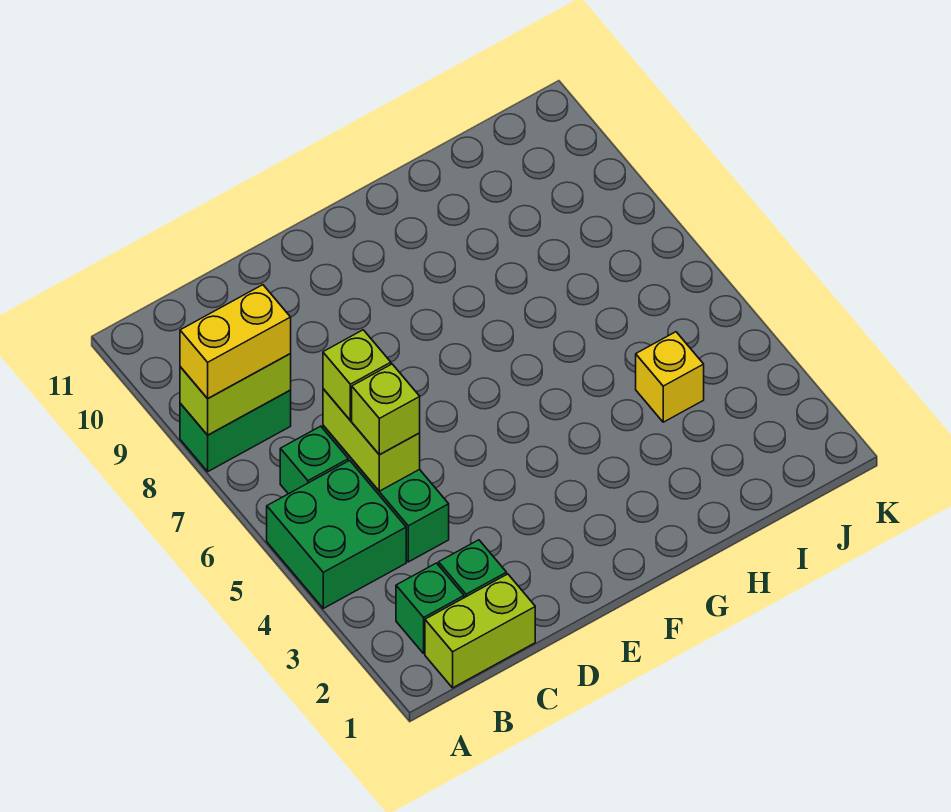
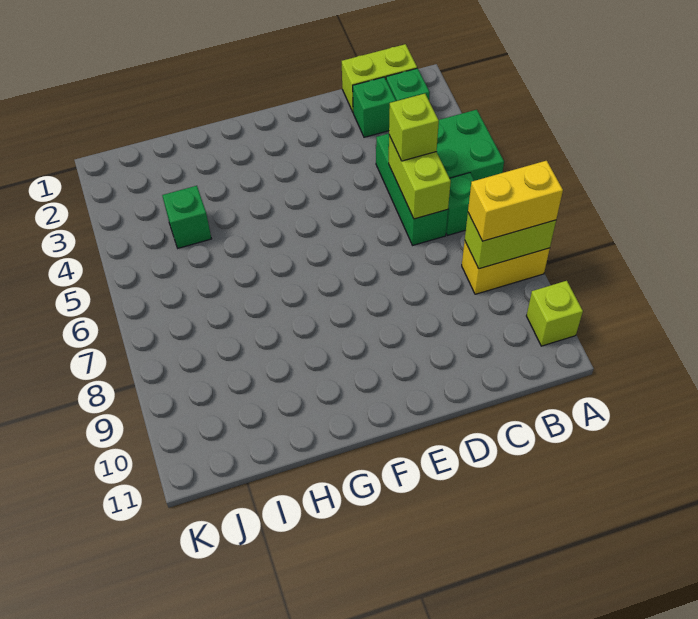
green brick A8:B8 level 1 -> yellow brick A8:B8 level 1
lime brick C6 level 3 -> lime brick A10 level 1
yellow brick I4 level 1 -> green brick I4 level 1

